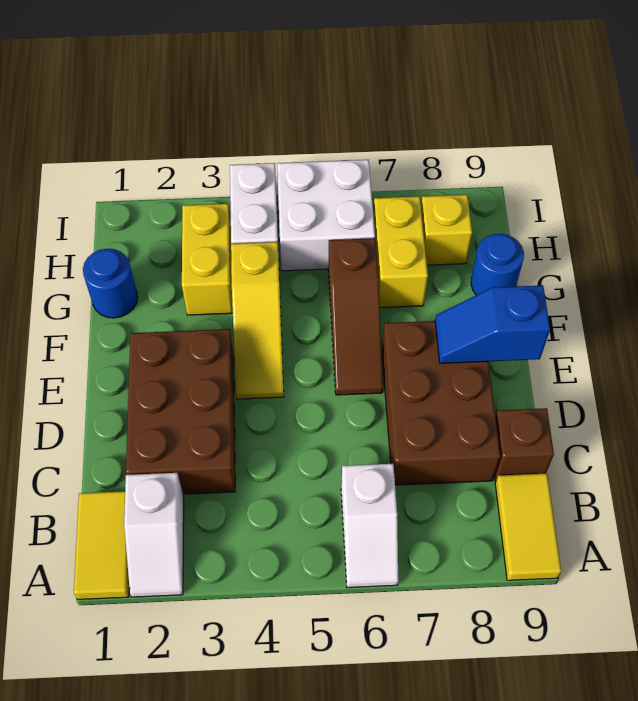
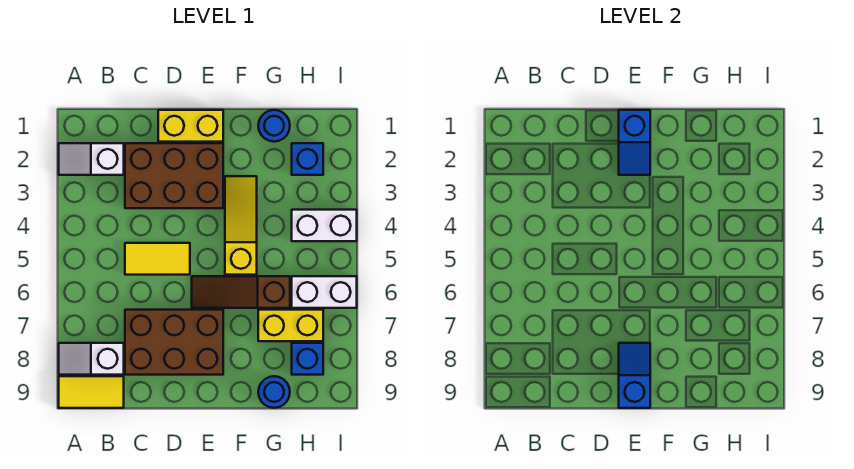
yellow tile A1:B1 level 1 -> yellow tile C5:D5 level 1
white slope A6:B6 level 1 top B -> white slope A8:B8 level 1 top B
brown brick C9 level 1 -> none
none -> blue slope E1:E2 level 2 top 1
yellow slope E4:G4 level 1 top G -> yellow slope F3:F5 level 1 top 5
yellow brick G3:H3 level 1 -> yellow brick D1:E1 level 1
none -> blue brick H2 level 1
white brick H5:I6 level 1 -> white brick H6:I6 level 1
yellow brick H8 level 1 -> blue brick H8 level 1

